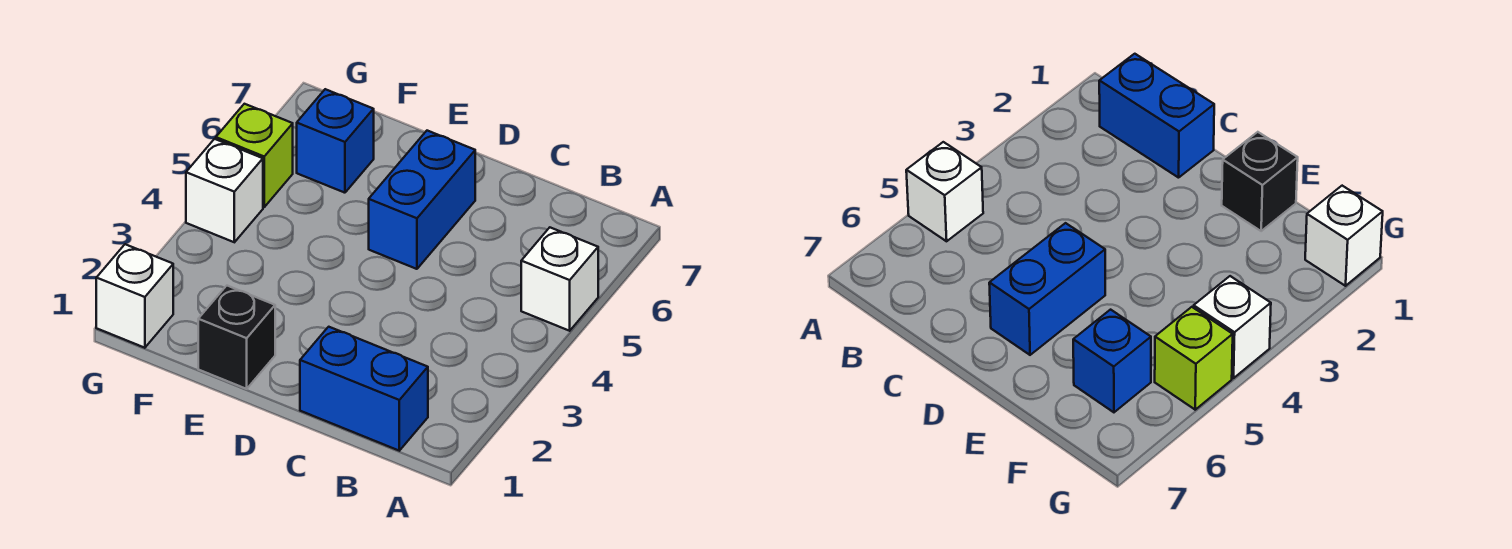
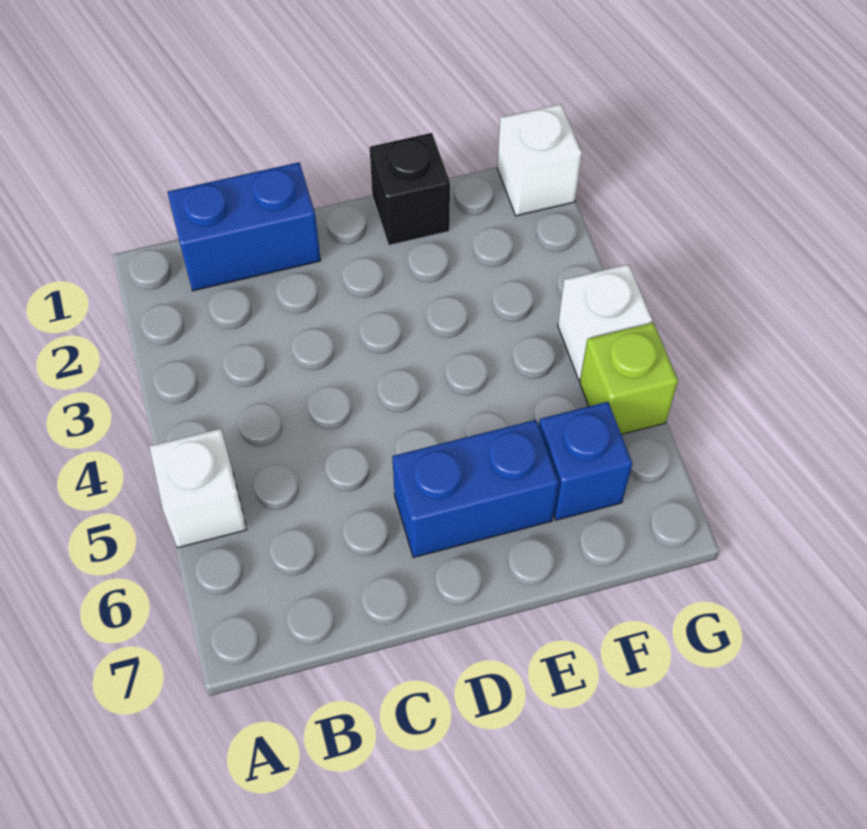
blue brick D5:D6 level 1 -> blue brick D6:E6 level 1

